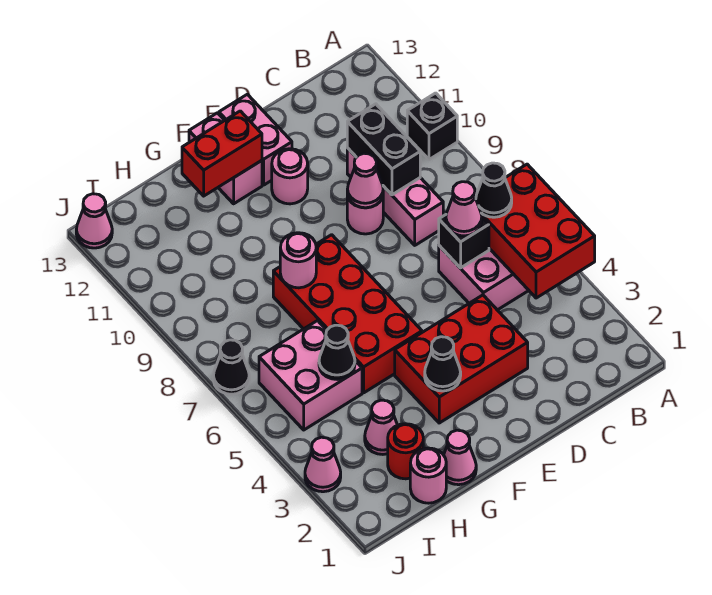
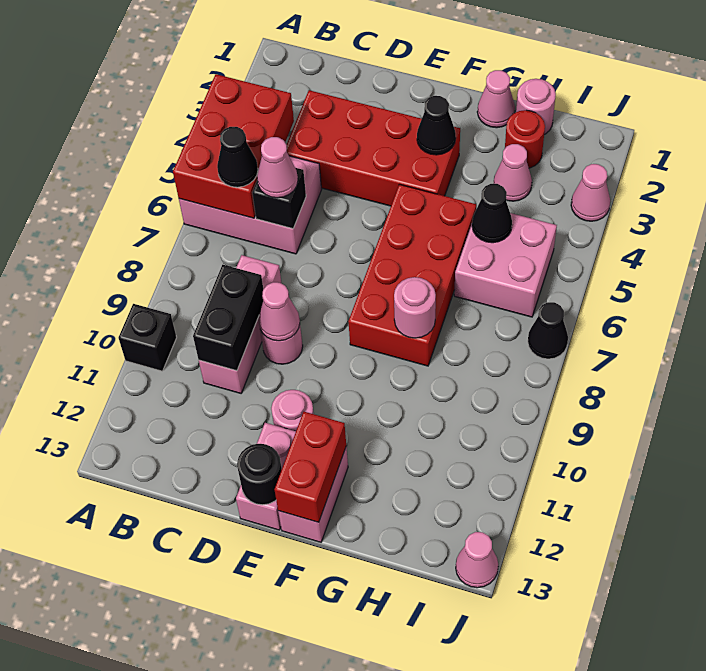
red brick D3:F4 level 1 -> red brick C3:F4 level 1
none -> black round brick E13 level 2
red brick F12:G12 level 2 -> red brick F12:F13 level 2

